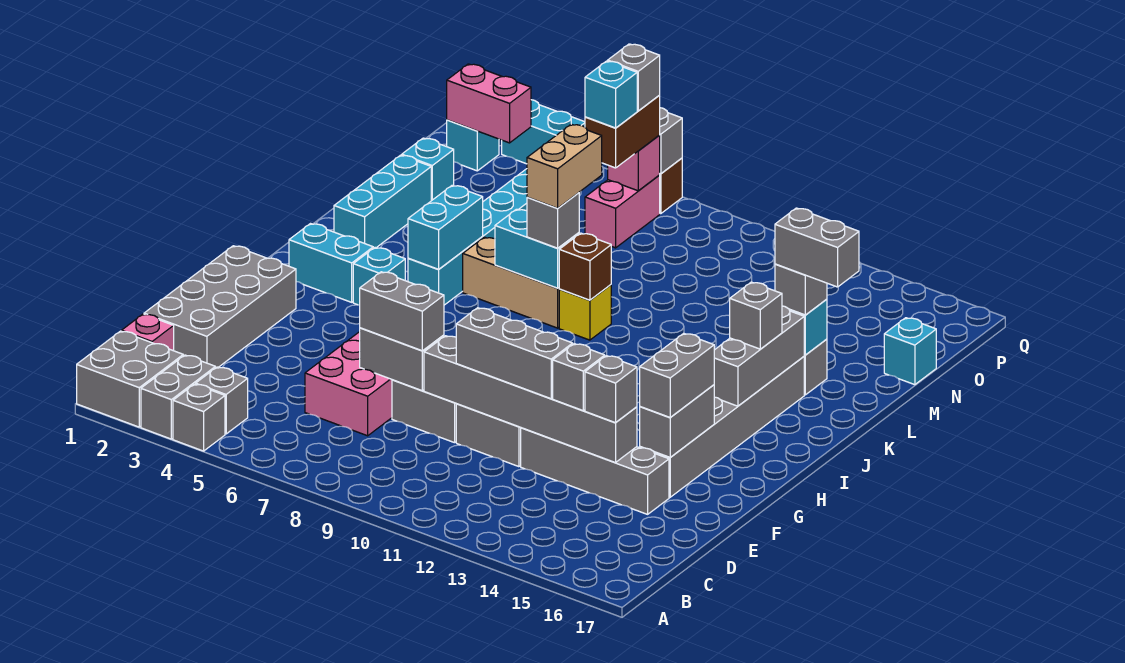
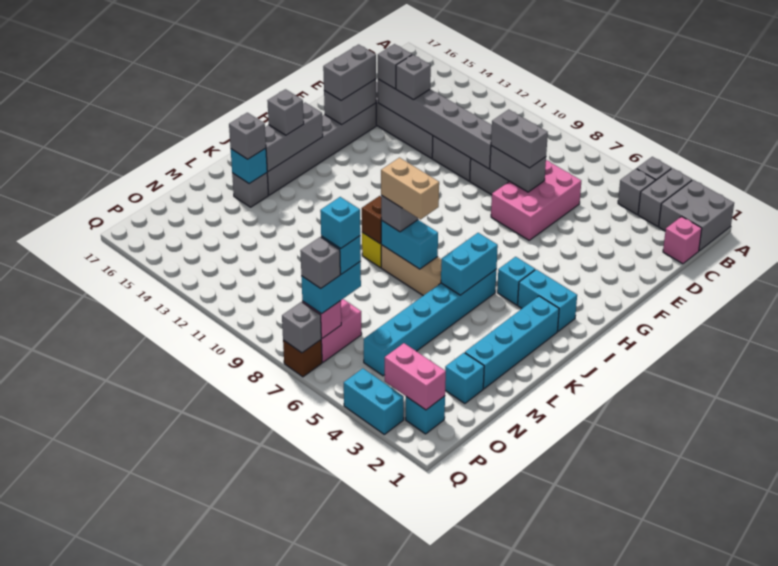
grey brick D1:G2 level 1 -> none
grey brick E10:E12 level 3 -> none
cyan brick K2:M2 level 1 -> cyan brick J2:M2 level 1
tan brick K8:L8 level 4 -> tan brick K7:K8 level 4
grey brick L15:L16 level 4 -> none
cyan brick N17 level 1 -> cyan brick O7 level 5
brown brick O7:P7 level 3 -> cyan brick O7:P7 level 3

